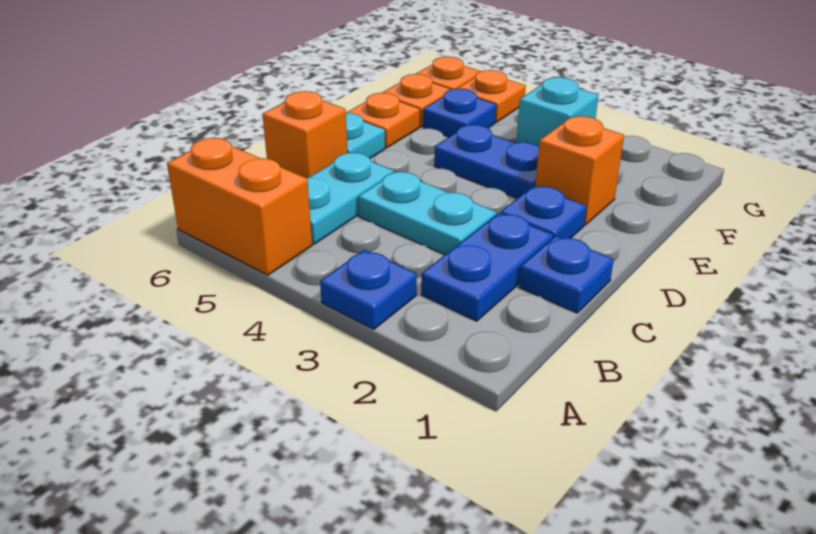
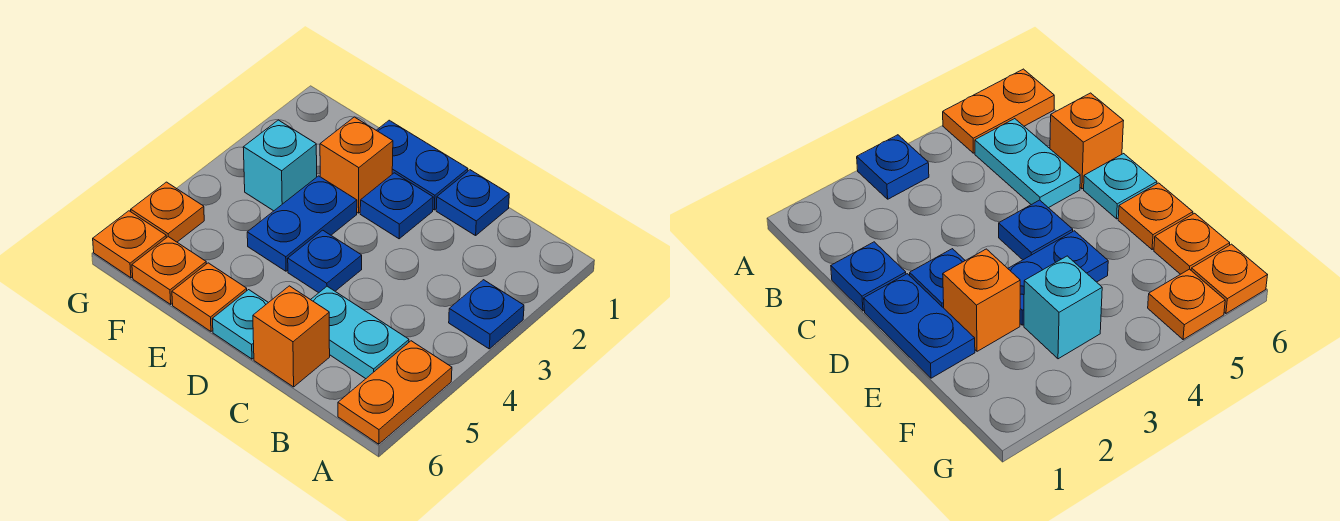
orange brick A5:A6 level 1 -> orange plate A5:A6 level 1
blue plate B2:C2 level 1 -> blue plate D1:E1 level 1
cyan plate C3:C4 level 1 -> none
blue plate F5 level 1 -> blue plate D4 level 1

